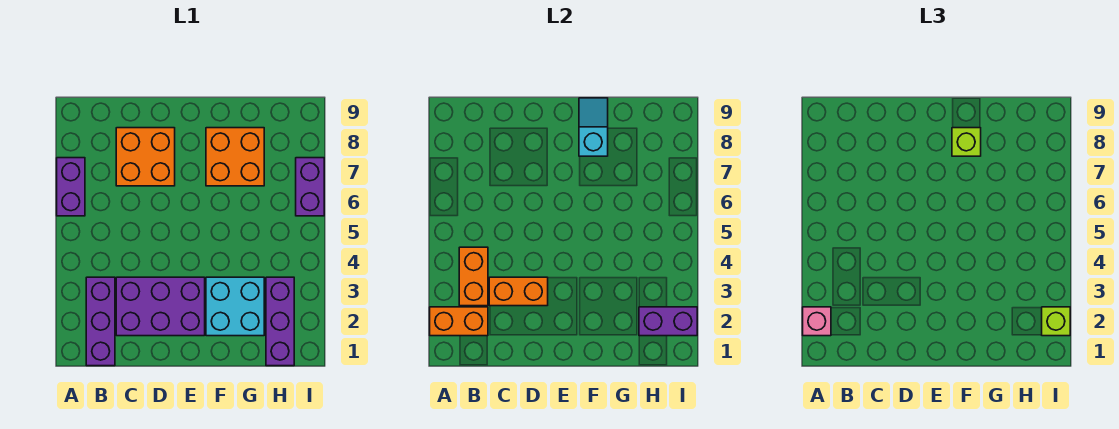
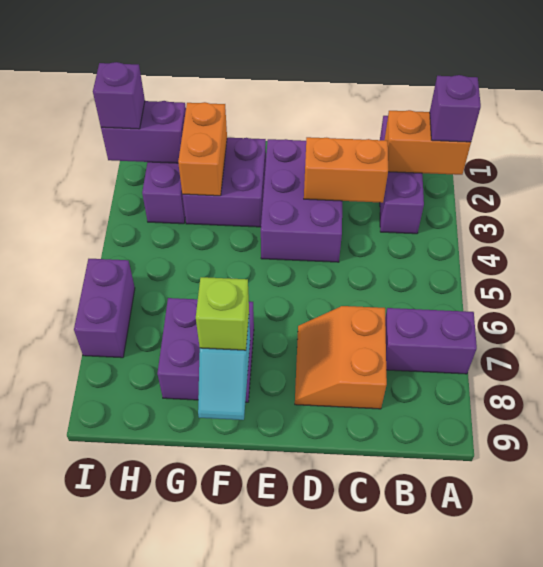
pink brick A2 level 3 -> purple brick A2 level 3
purple brick A6:A7 level 1 -> purple brick A7:B7 level 1
orange brick B3:B4 level 2 -> orange brick G2:G3 level 2
purple brick C2:E3 level 1 -> purple brick D2:E4 level 1
orange brick C7:D8 level 1 -> orange slope C7:D8 level 1 top C
cyan brick F2:G3 level 1 -> purple brick F2:G3 level 1
orange brick F7:G8 level 1 -> purple brick F7:G8 level 1
lime brick I2 level 3 -> purple brick I2 level 3

